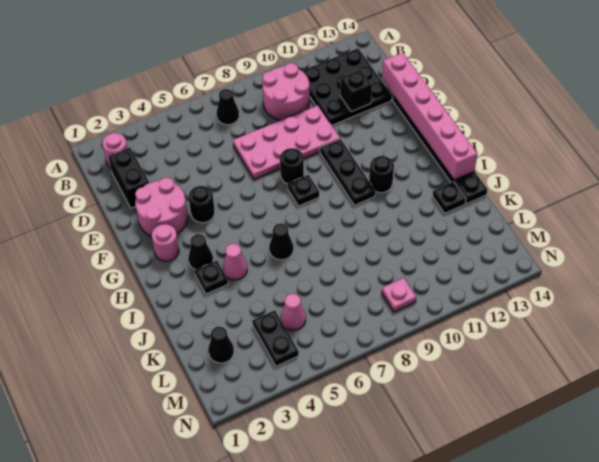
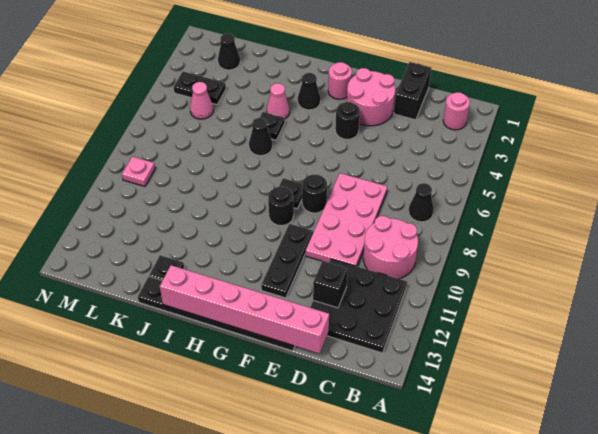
black brick C2:D2 level 1 -> black brick D1:D2 level 1
black plate F10:H10 level 1 -> black plate F10:F12 level 1
black round brick H11 level 1 -> black round brick G9 level 1
black plate I3 level 1 -> black plate I5 level 1

